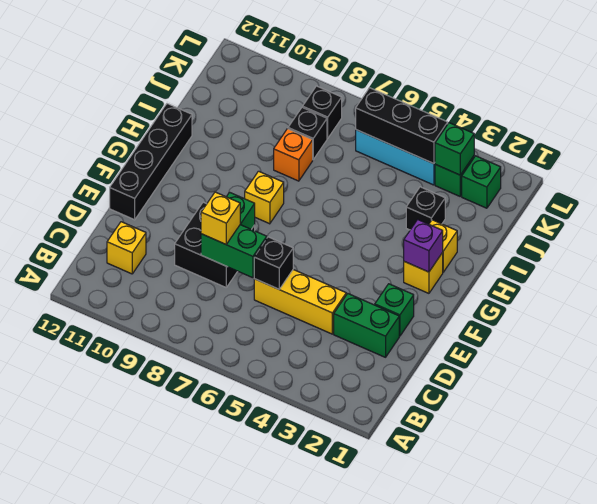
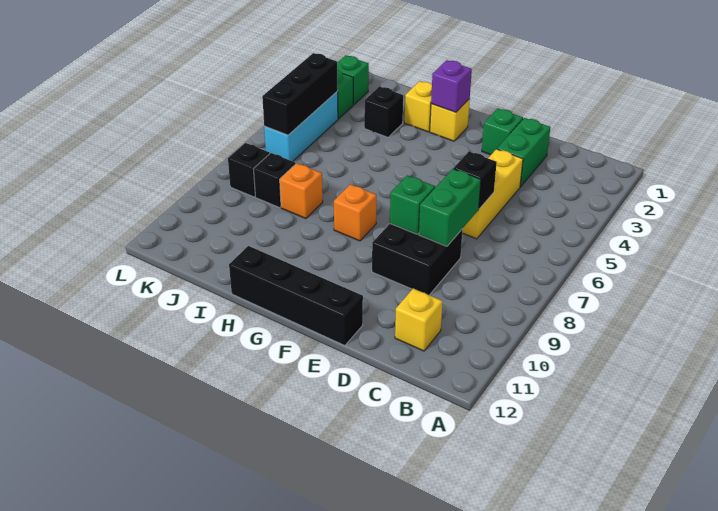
yellow brick D8 level 3 -> none
yellow brick G8 level 1 -> orange brick G8 level 1
green brick K3 level 2 -> none

